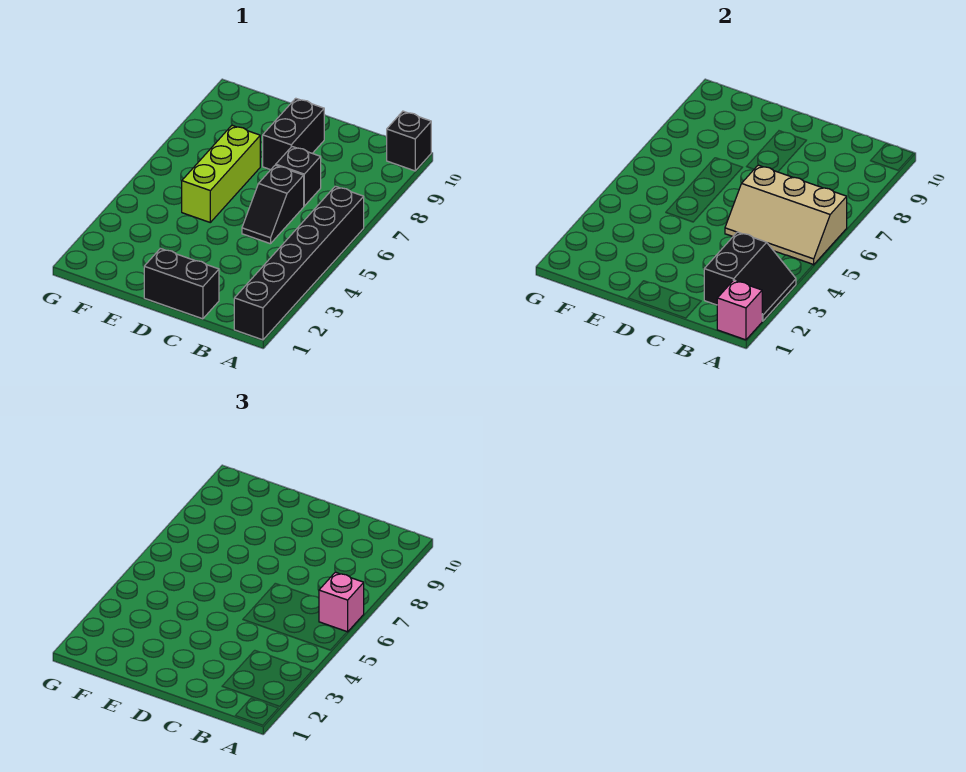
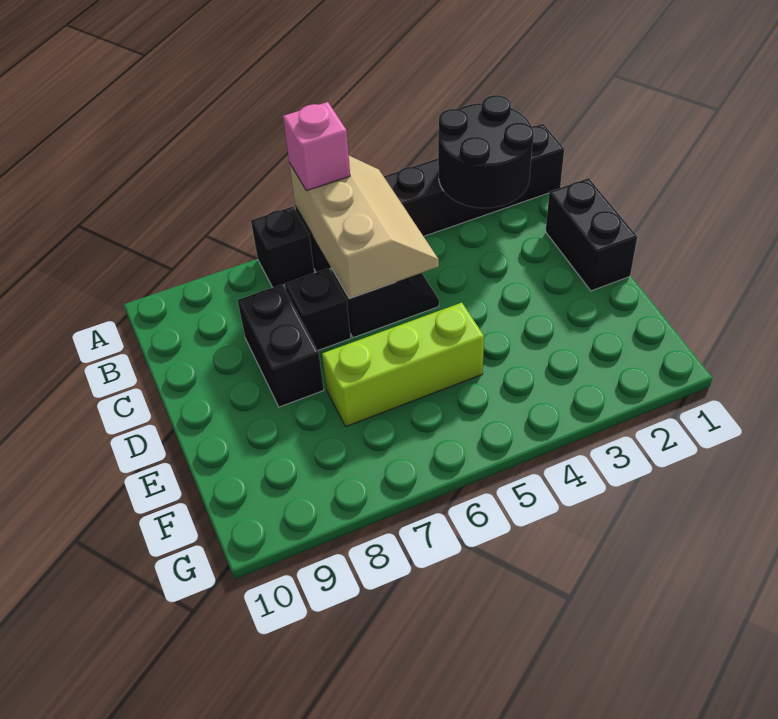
pink brick A1 level 2 -> none
black slope A2:B3 level 2 top B -> black round brick A2:B3 level 2
black brick A10 level 1 -> black brick A7 level 1
black brick D8:D9 level 1 -> black brick C8:D8 level 1

